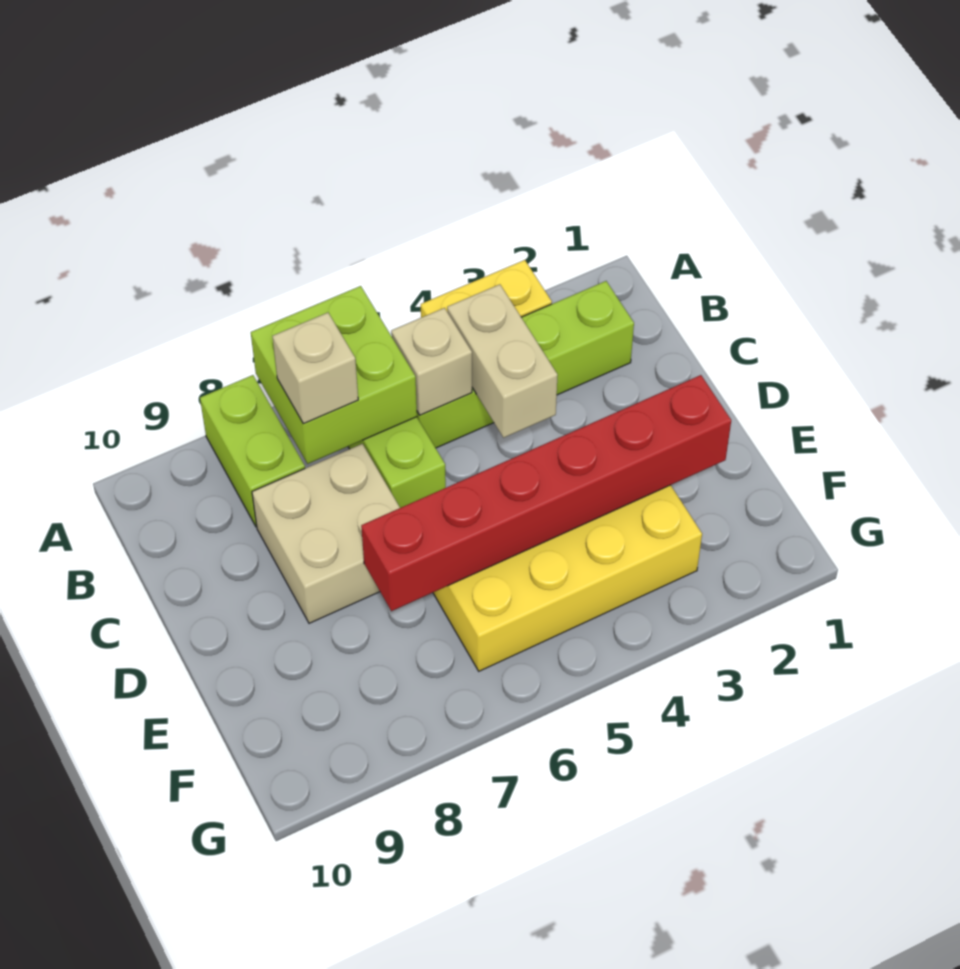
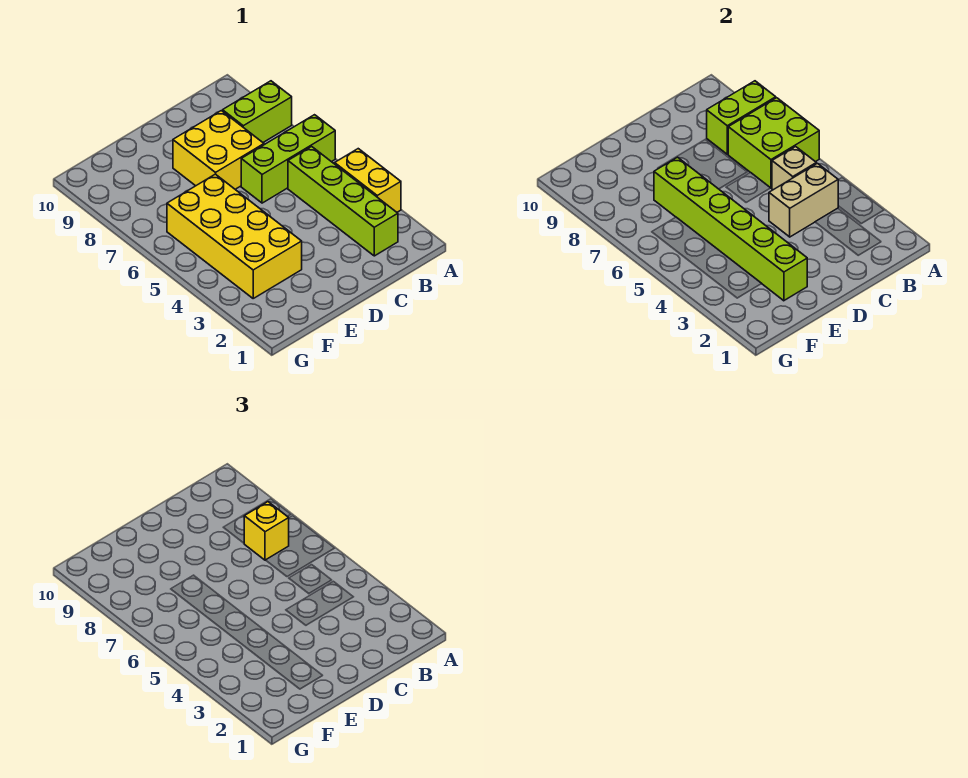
none -> lime brick A8:B8 level 2
tan brick B7 level 3 -> yellow brick B7 level 3
tan brick C7:D8 level 1 -> yellow brick C7:D8 level 1
red brick E2:E7 level 2 -> lime brick E2:E7 level 2

